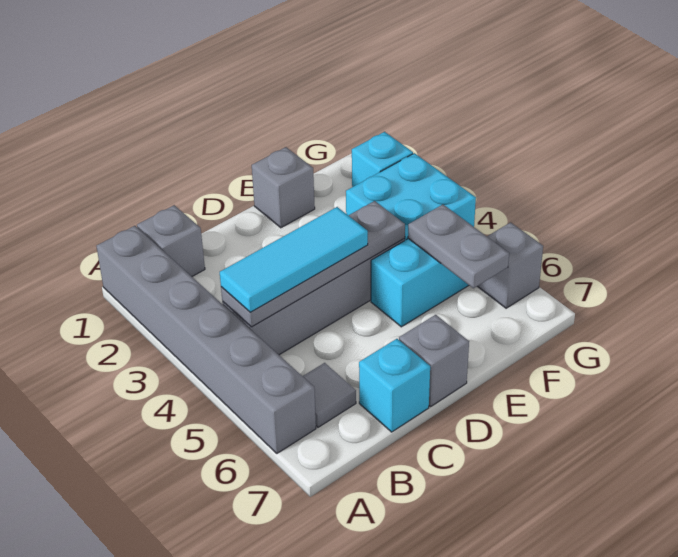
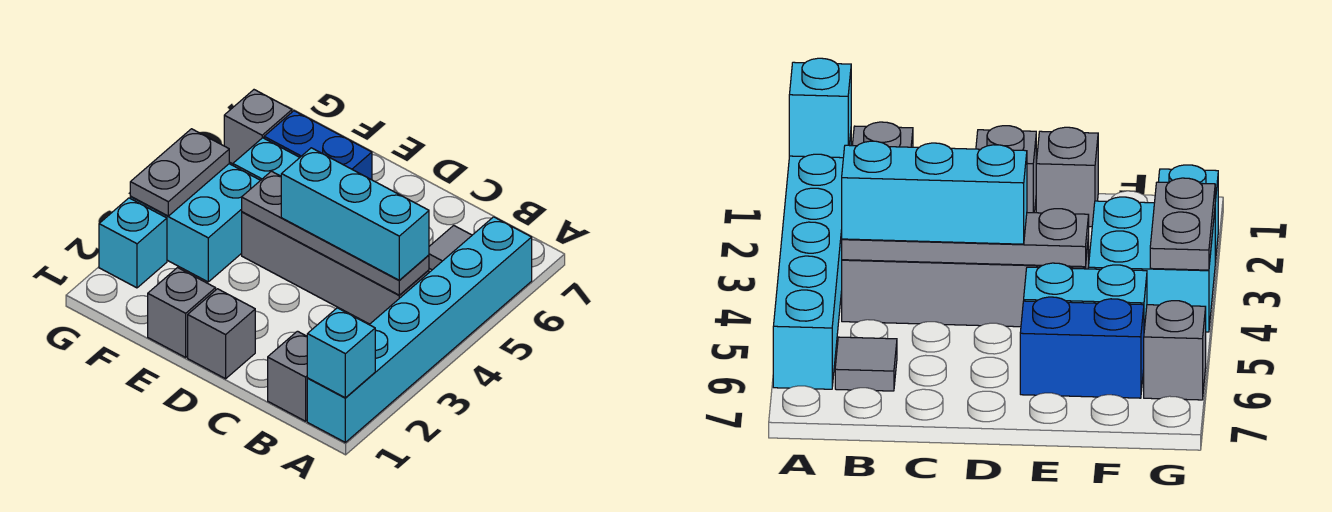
grey brick A1:A6 level 1 -> cyan brick A1:A6 level 1
cyan tile B4:D4 level 3 -> cyan brick B4:D4 level 3
cyan brick C7 level 1 -> cyan brick A1 level 2
grey brick D7 level 1 -> grey brick D1 level 1
none -> blue brick E6:F6 level 1
grey plate F5:F6 level 2 -> grey plate G3:G4 level 2

